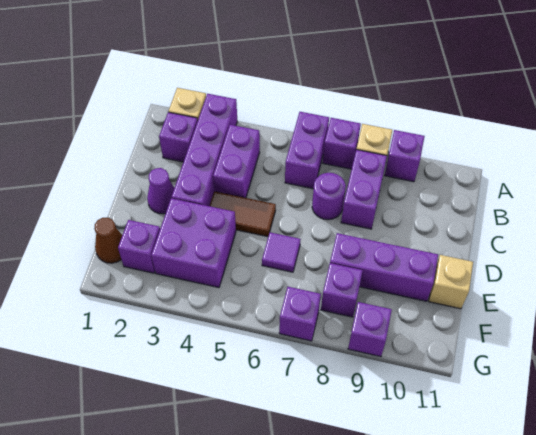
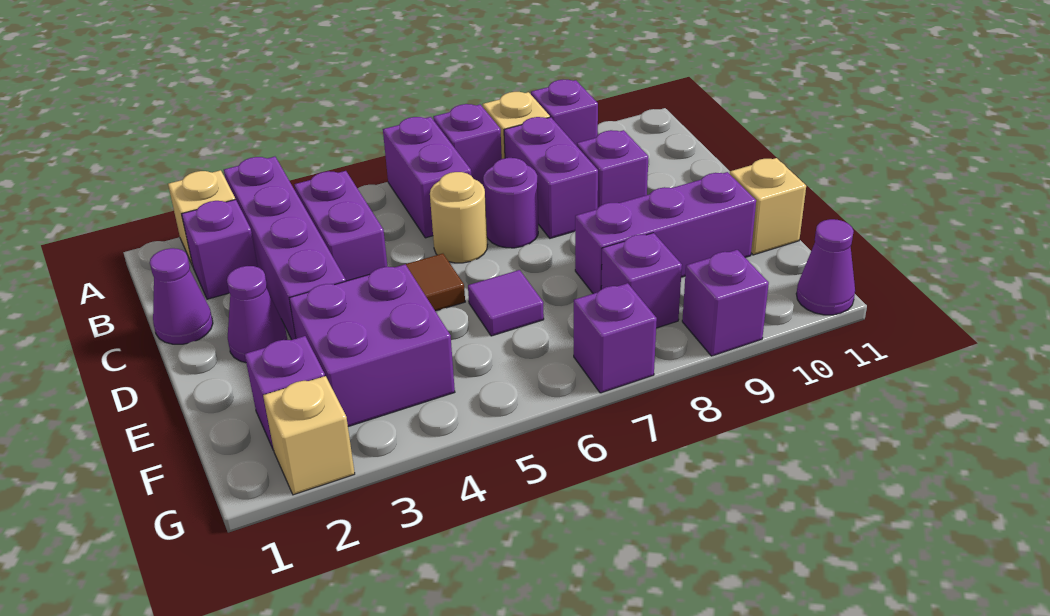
none -> purple cone C1 level 1
none -> tan round brick C6 level 1
none -> purple brick C9 level 1
brown cone F1 level 1 -> none
none -> tan brick G2 level 1
none -> purple cone G11 level 1

